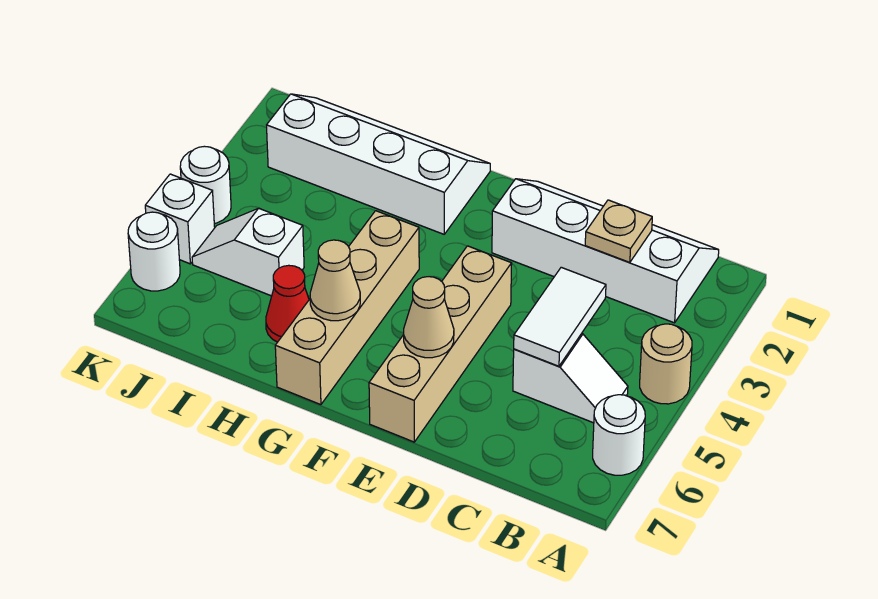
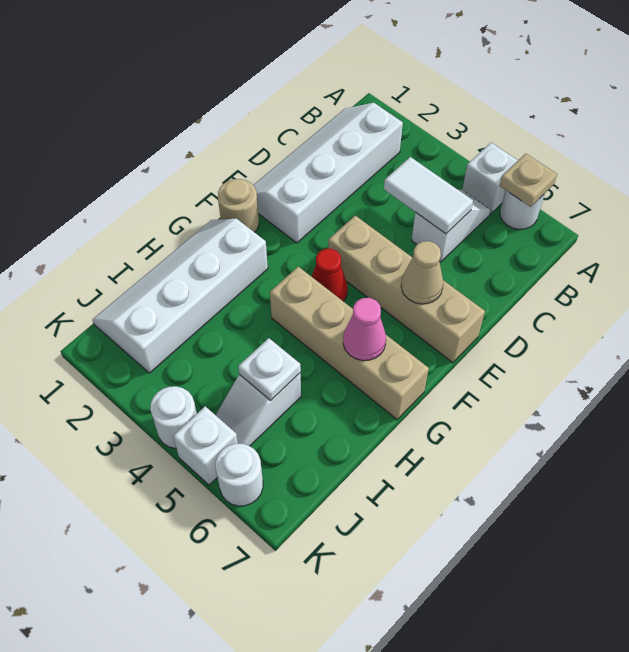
tan round brick A4 level 1 -> tan round brick F1 level 1
none -> white brick A5 level 1
tan plate C2 level 2 -> tan plate A6 level 2
tan cone G6 level 2 -> pink cone G6 level 2
red cone H6 level 1 -> red cone F4 level 1
none -> white plate I5 level 2

